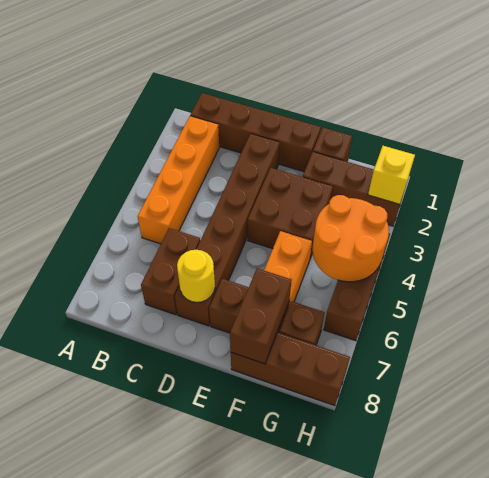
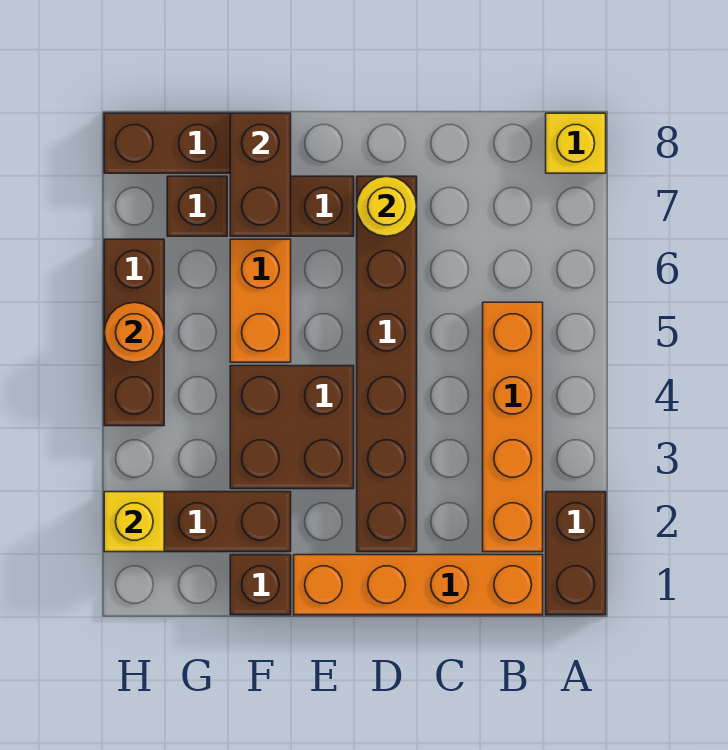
none -> yellow brick A8 level 1
brown brick B1:E1 level 1 -> orange brick B1:E1 level 1
brown brick C6:C7 level 1 -> brown brick A1:A2 level 1
orange round brick G4:H5 level 2 -> orange round brick H5 level 2

